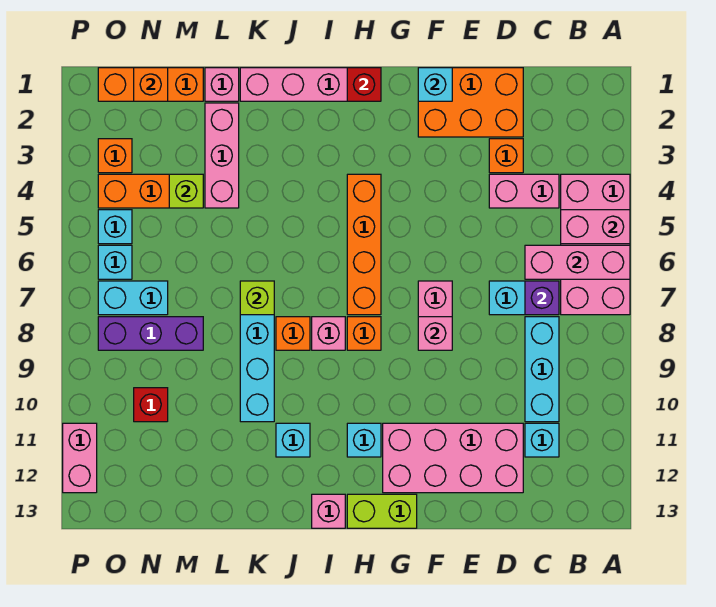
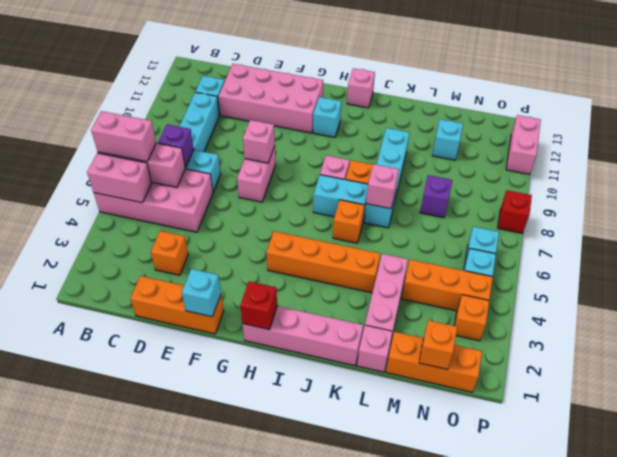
pink brick A4:B7 level 1 -> pink brick A5:D6 level 1
pink brick C4:D4 level 1 -> pink brick A6:B6 level 3
orange brick D1:F2 level 1 -> orange brick D1:F1 level 1
lime brick G13:H13 level 1 -> none
orange brick H4:H7 level 1 -> orange brick H4:K4 level 1
orange brick H8 level 1 -> orange brick J6 level 1
cyan brick J11 level 1 -> cyan brick M11 level 1
lime brick K7 level 2 -> pink brick K7 level 2
lime brick M4 level 2 -> none
purple brick M8:O8 level 1 -> purple brick M8 level 1
cyan brick N7:O7 level 1 -> cyan brick I7:J7 level 1
red brick N10 level 1 -> red brick P8 level 1

